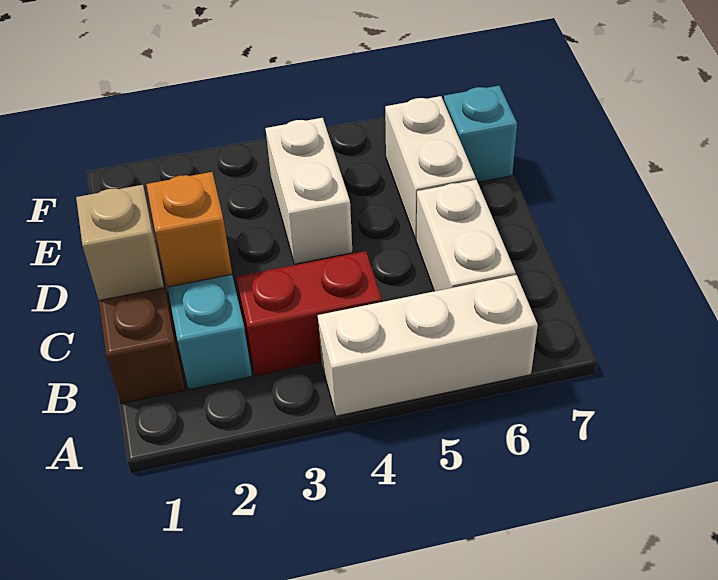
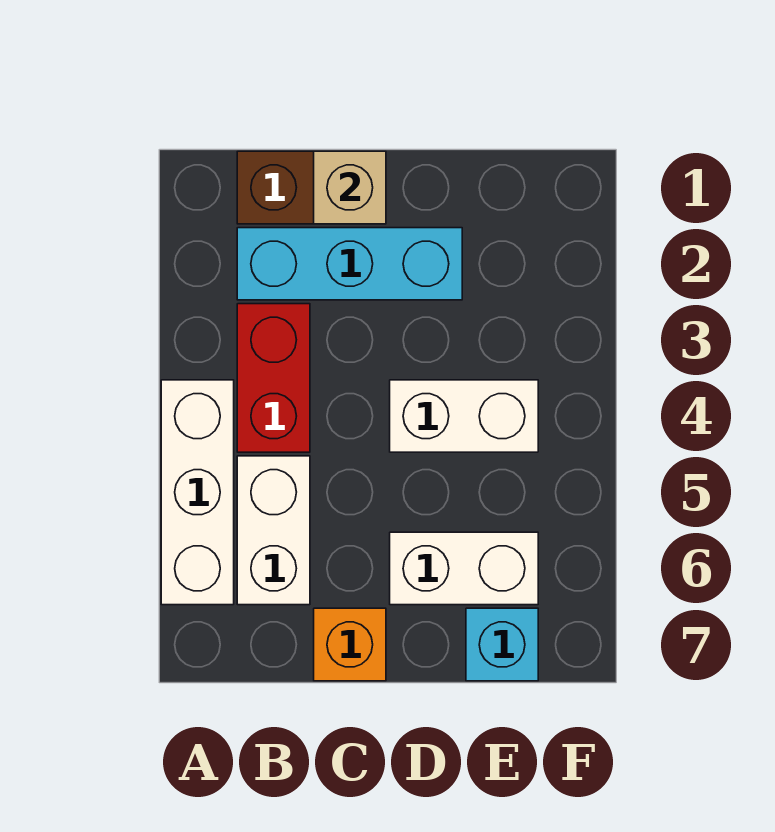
white brick B6:C6 level 1 -> white brick B5:B6 level 1
orange brick C2 level 2 -> orange brick C7 level 1

